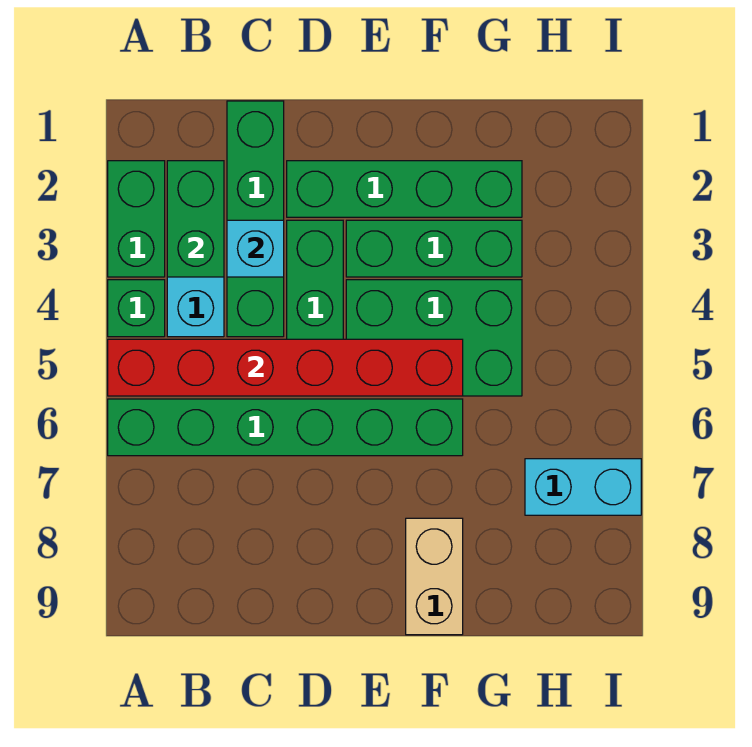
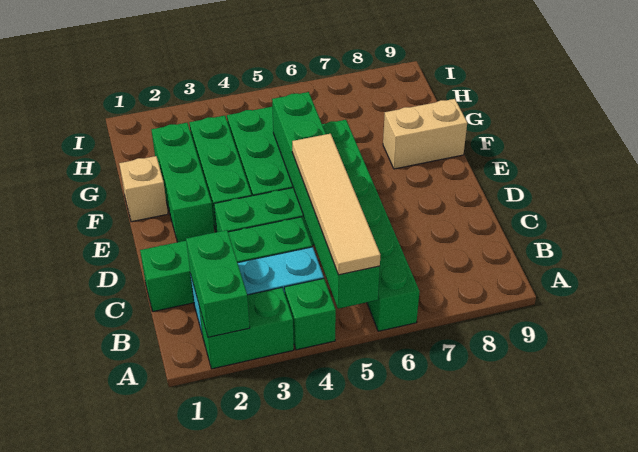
red brick A5:F5 level 2 -> green brick A5:F5 level 2
none -> tan tile A5:D5 level 3
green brick B2:B3 level 2 -> green brick A2:B2 level 2
cyan brick C3 level 2 -> none
green brick D2:G2 level 1 -> green brick E2:G2 level 1
none -> tan brick F1 level 1
cyan brick H7:I7 level 1 -> none

